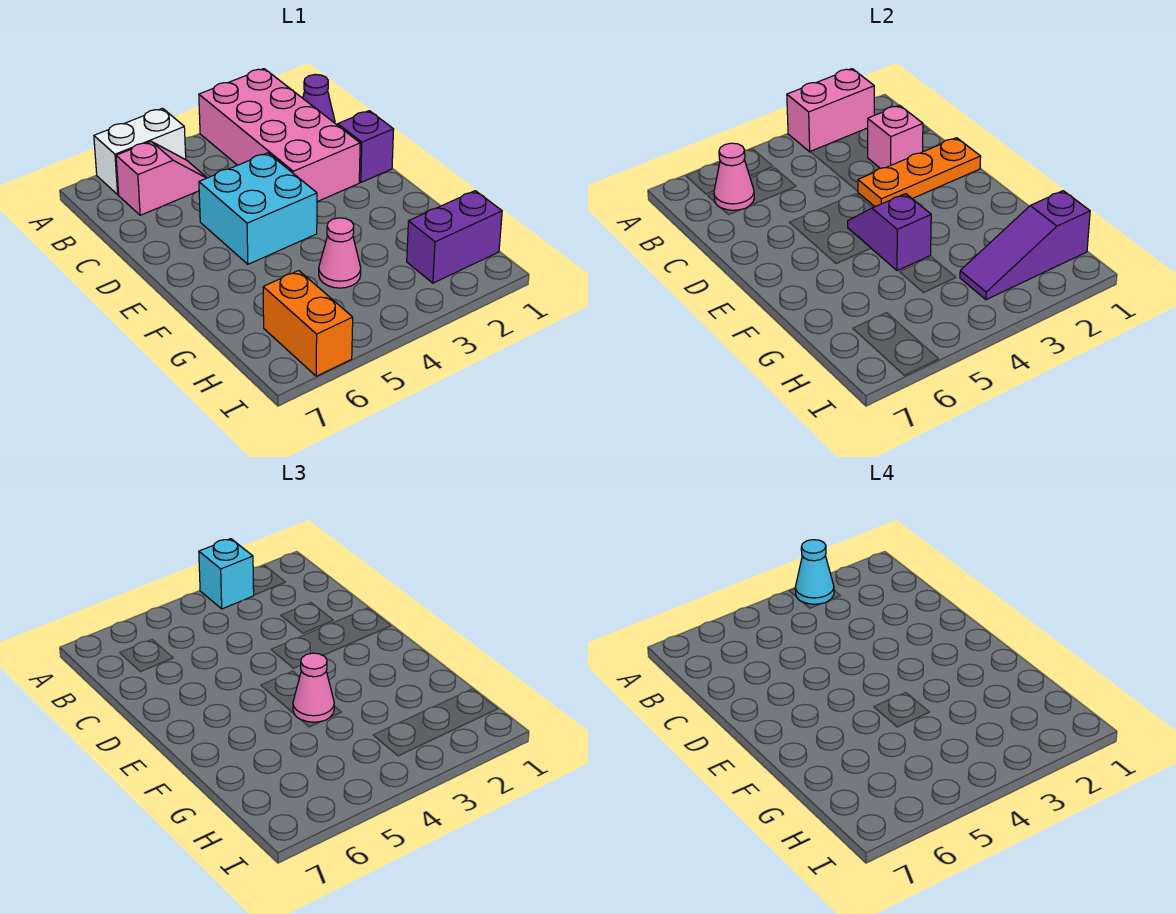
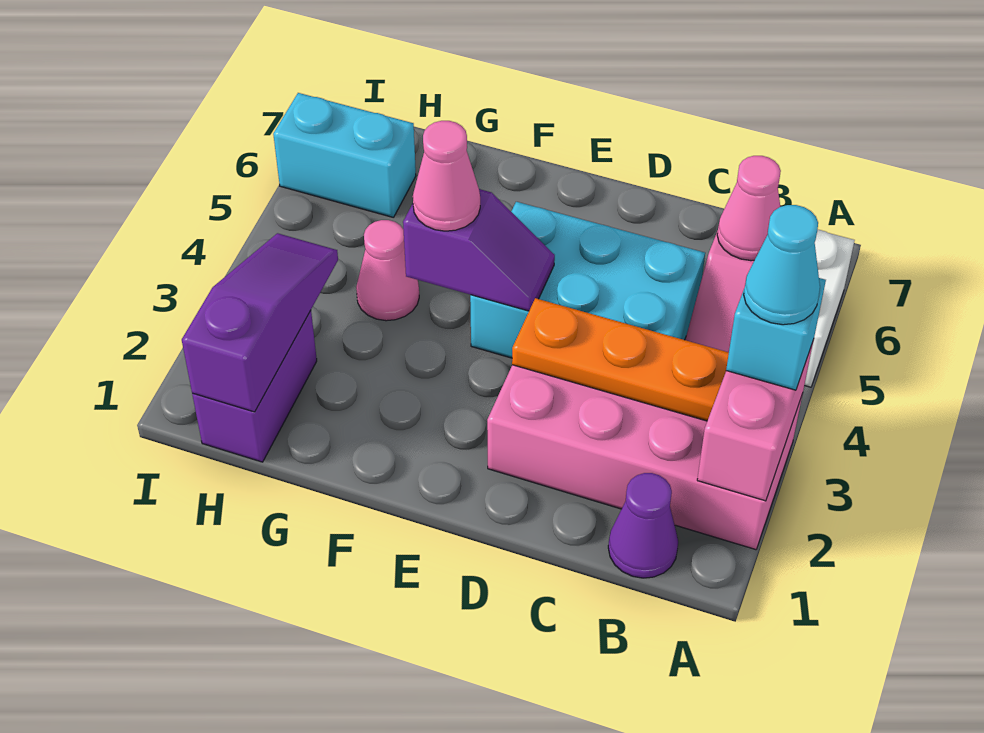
pink brick C2 level 2 -> none
purple brick D1 level 1 -> none
orange plate D1:D3 level 2 -> orange plate B3:D3 level 2
cyan brick D4:E5 level 1 -> cyan brick C4:E5 level 1
orange brick H6:I6 level 1 -> cyan brick H6:I6 level 1

